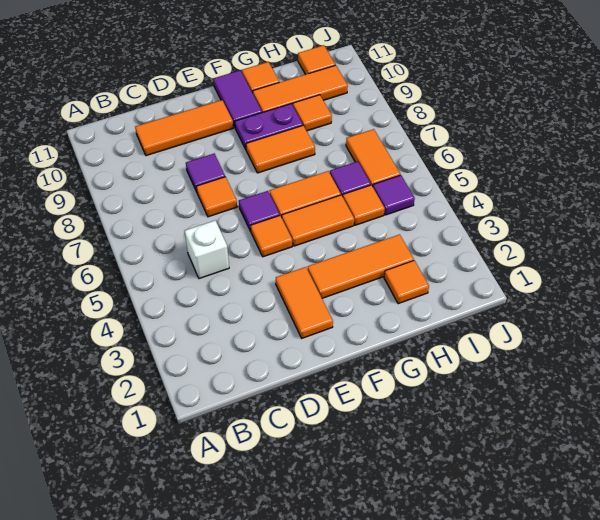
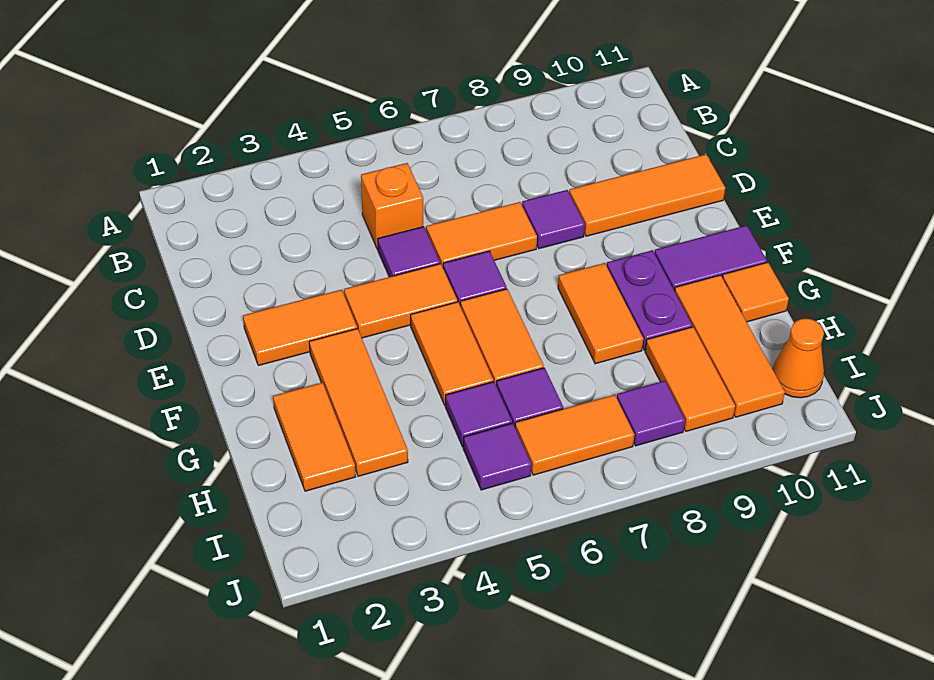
white brick C5 level 1 -> orange brick C5 level 1
orange tile C10:E10 level 1 -> orange tile D9:D11 level 1
none -> purple tile D5 level 1
orange tile D7 level 1 -> orange tile D6:D7 level 1
orange tile E5 level 1 -> orange tile E4:E5 level 1
orange tile H2 level 1 -> orange tile G2:H2 level 1
orange tile H5 level 1 -> purple tile H5 level 1
orange tile H9 level 1 -> orange tile H9:I9 level 1
none -> purple tile I8 level 1
orange tile I11 level 1 -> orange cone I11 level 1

